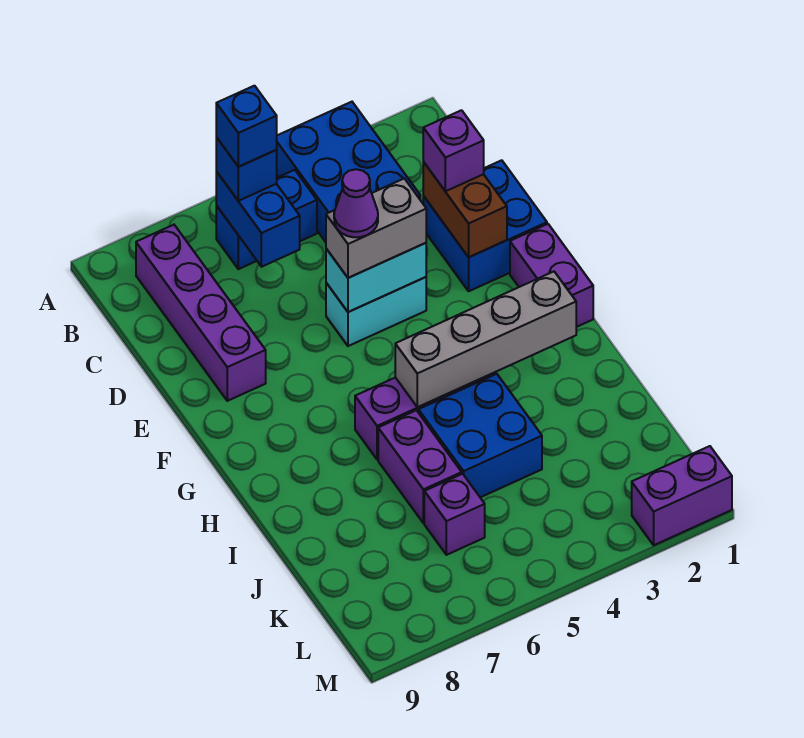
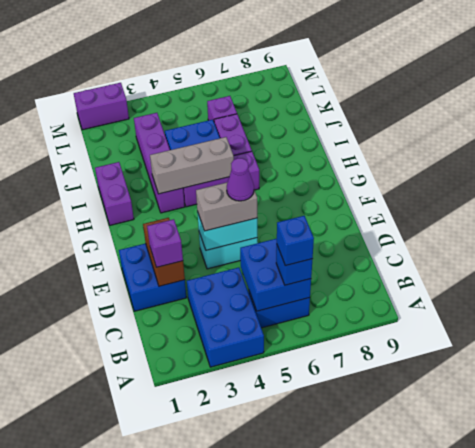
blue brick B6:C6 level 2 -> blue brick B5:C6 level 2
purple brick B8:E8 level 1 -> purple brick H3:K3 level 1
purple brick F1:G1 level 1 -> purple brick H1:I1 level 1
grey brick H2:H5 level 2 -> grey brick H3:H5 level 2

